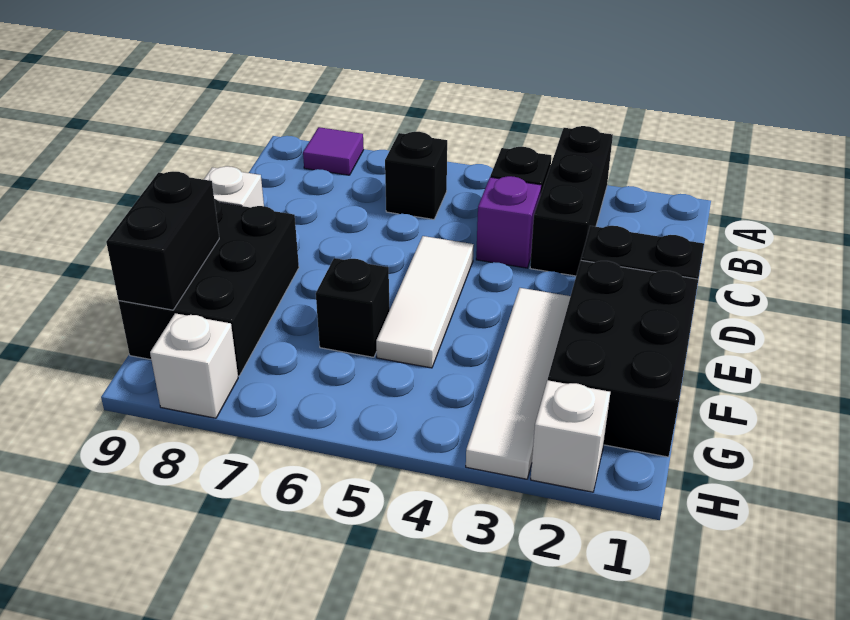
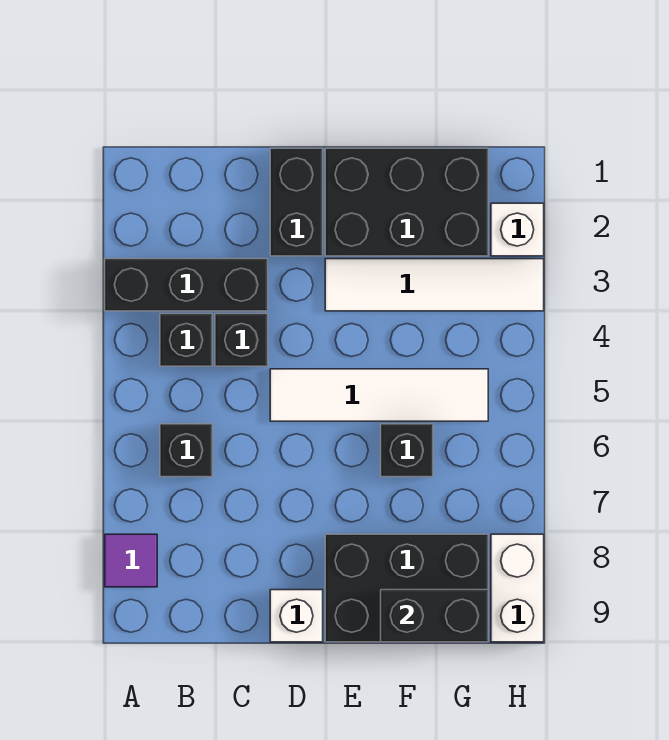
purple brick C4 level 1 -> black brick C4 level 1
white tile D5:F5 level 1 -> white tile D5:G5 level 1
white brick H8 level 1 -> white brick H8:H9 level 1

